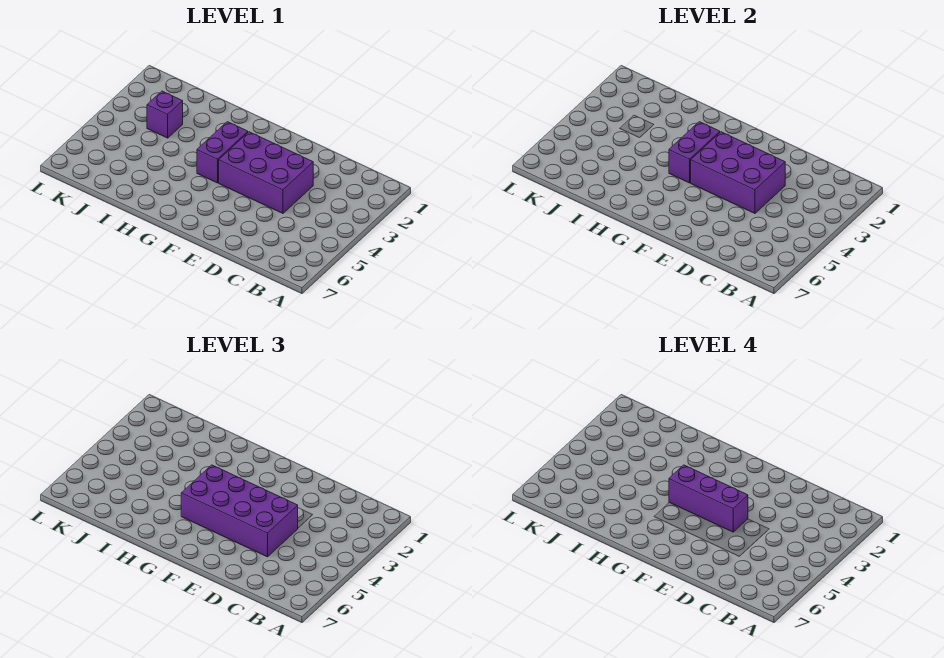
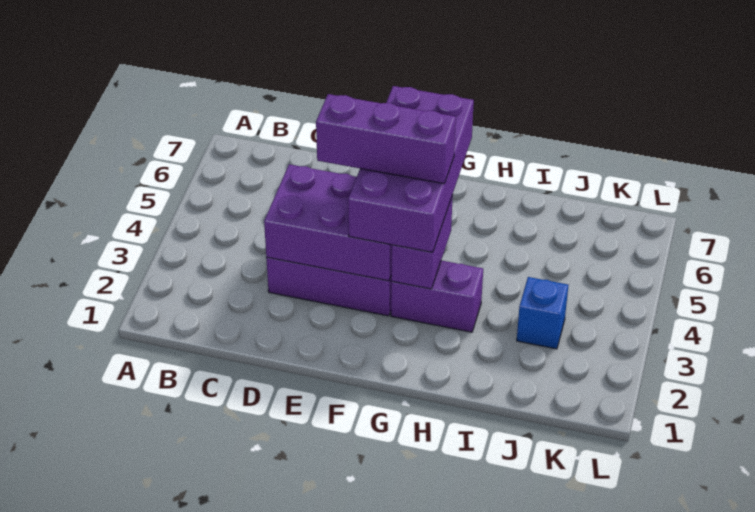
purple brick D4:G5 level 3 -> purple brick F3:G6 level 3
purple brick G3:G4 level 1 -> purple brick G3:H3 level 1
purple brick J3 level 1 -> blue brick J3 level 1

